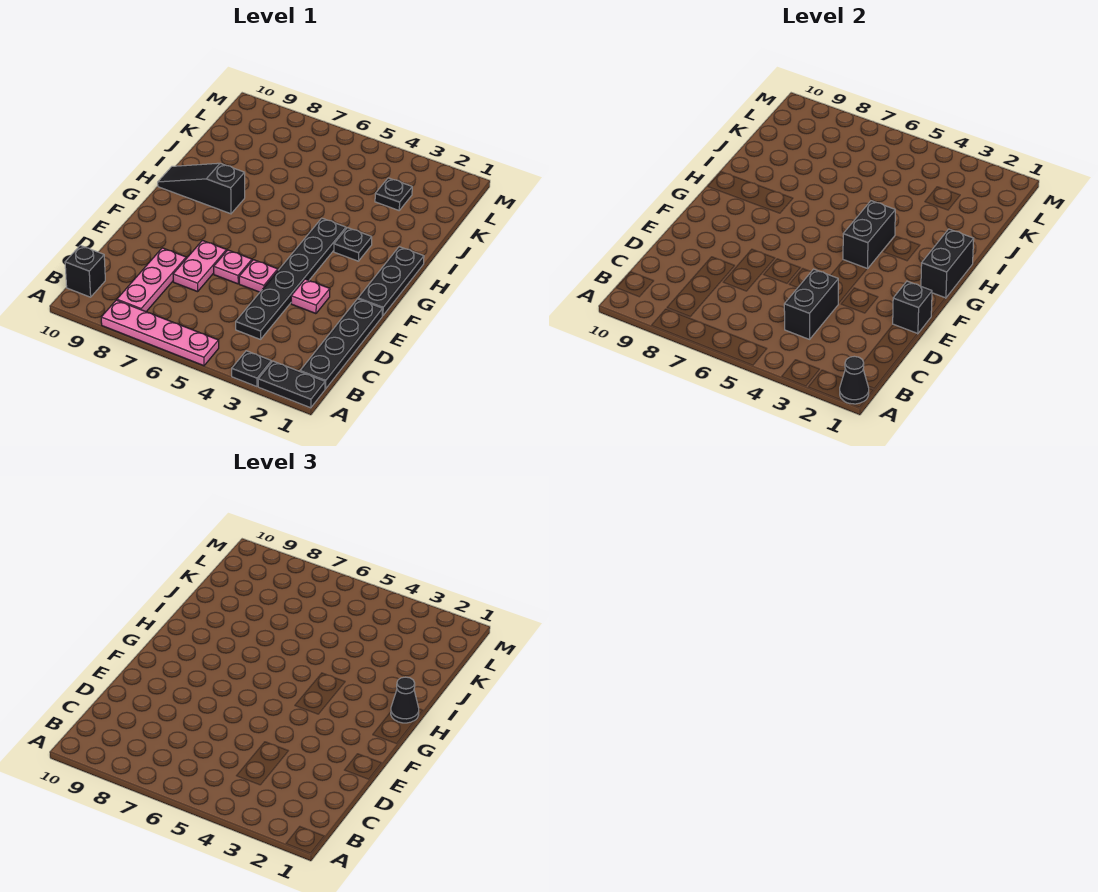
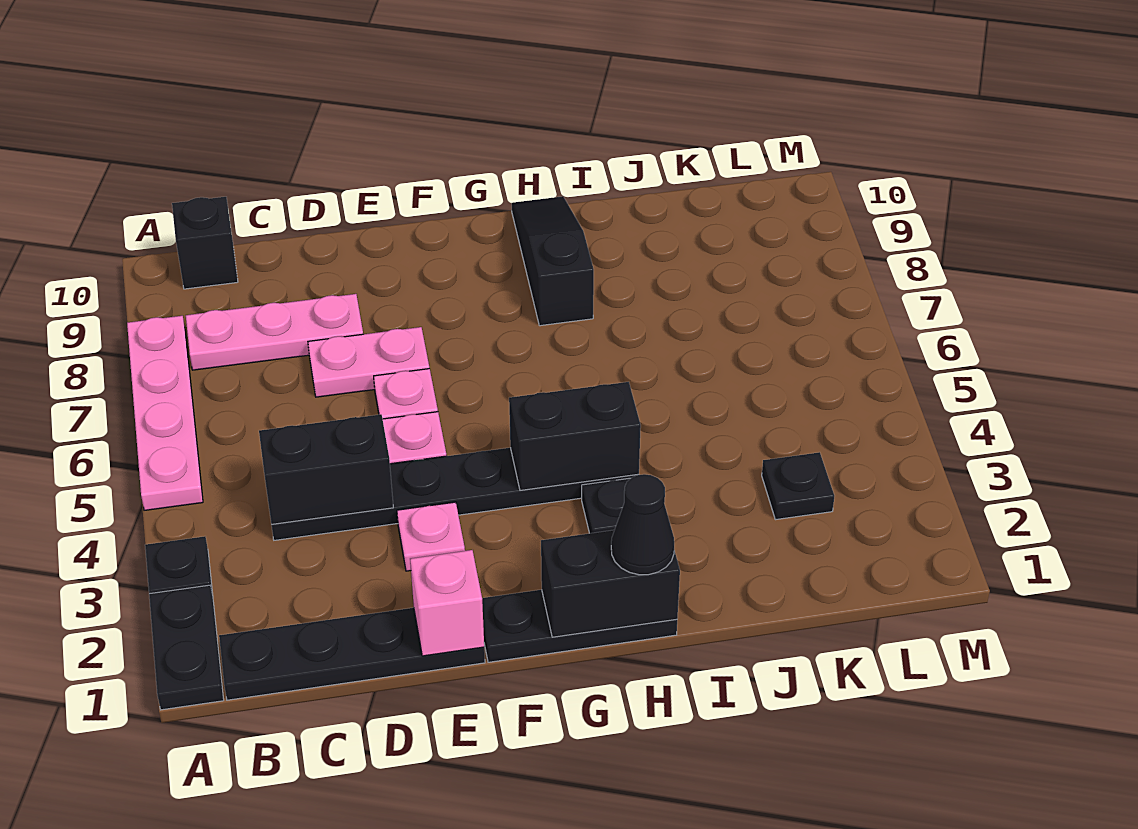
black cone A1 level 2 -> none
black brick E1 level 2 -> pink brick E1 level 2

